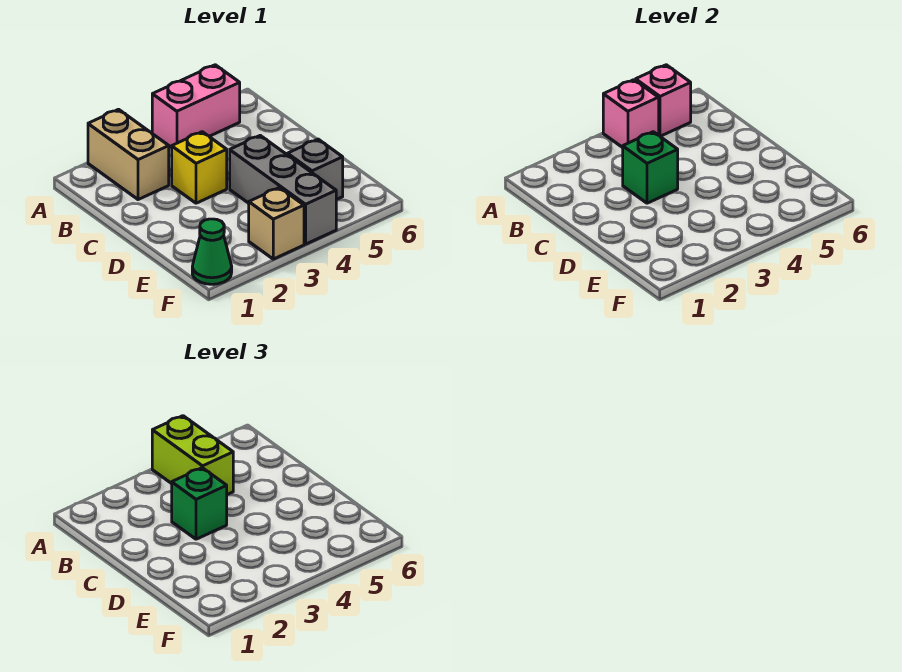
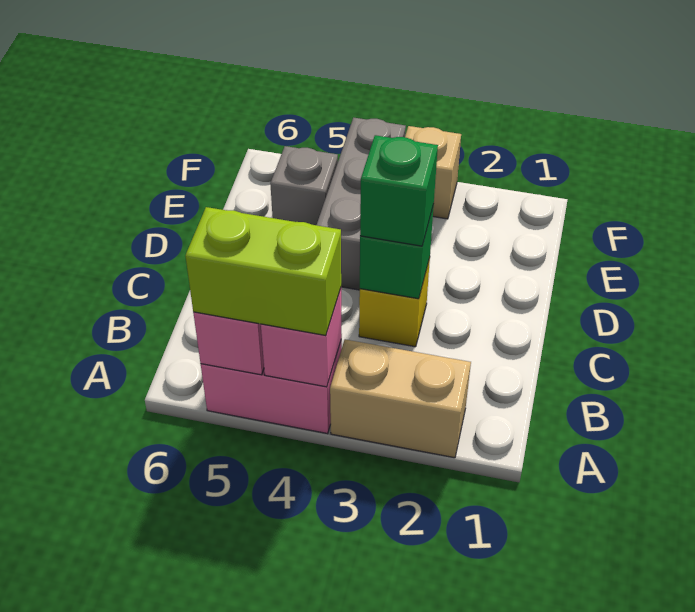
tan brick A2:B2 level 1 -> tan brick A2:A3 level 1
lime brick A4:B4 level 3 -> lime brick A4:A5 level 3
green cone F1 level 1 -> none

